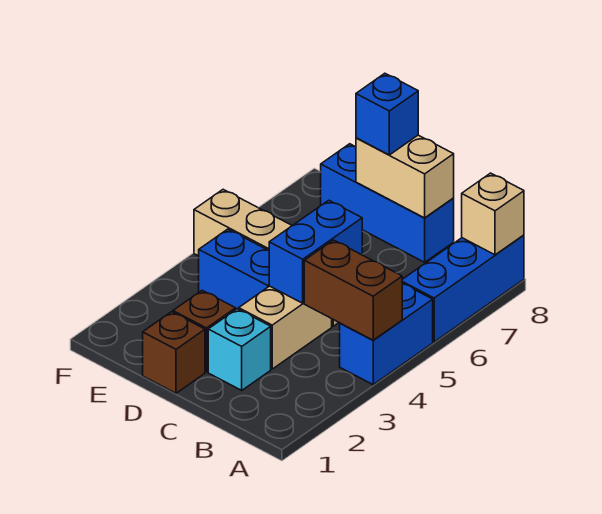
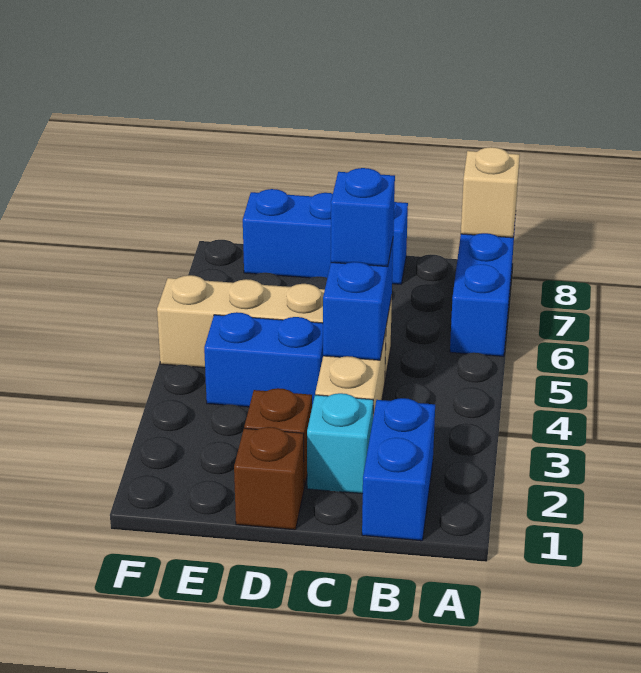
blue brick A4:A5 level 1 -> blue brick B1:B2 level 1
brown brick A4:B4 level 2 -> none
tan brick C8:D8 level 2 -> none
blue brick D8 level 3 -> blue brick C5 level 3

